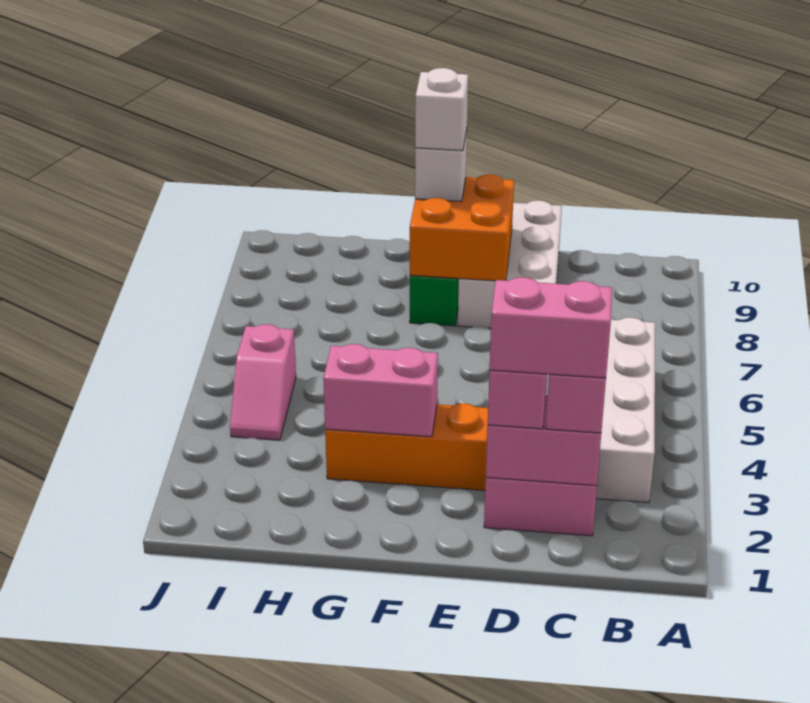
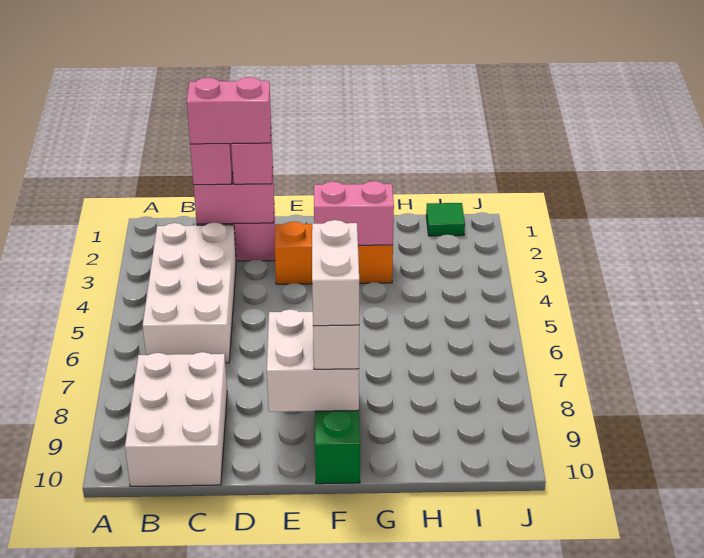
white brick D8:E10 level 1 -> white brick B8:C10 level 1
orange brick E8:F9 level 2 -> white brick E8:F9 level 2
white brick F9 level 4 -> white brick F8:F9 level 4
none -> green tile I1 level 1
pink slope I4:I5 level 1 top 5 -> none

